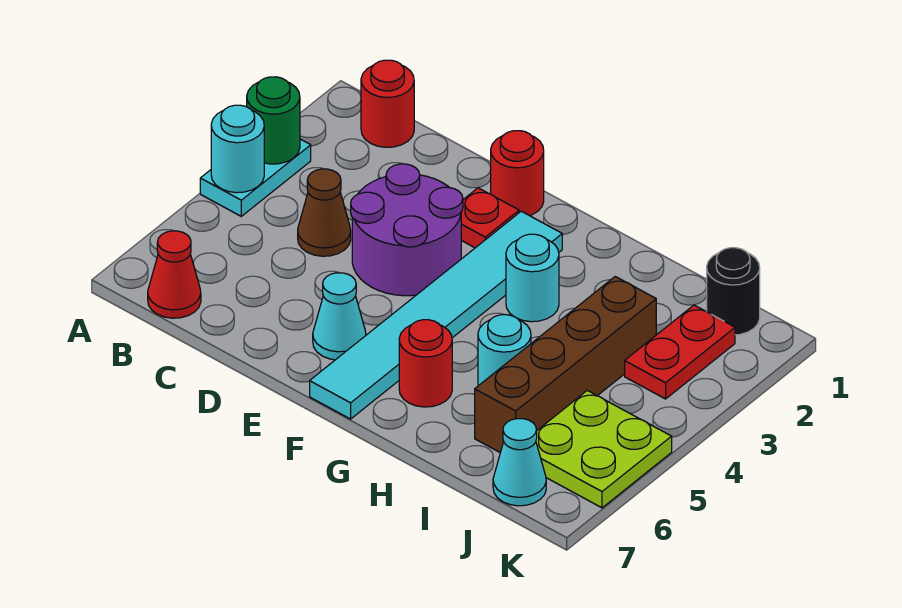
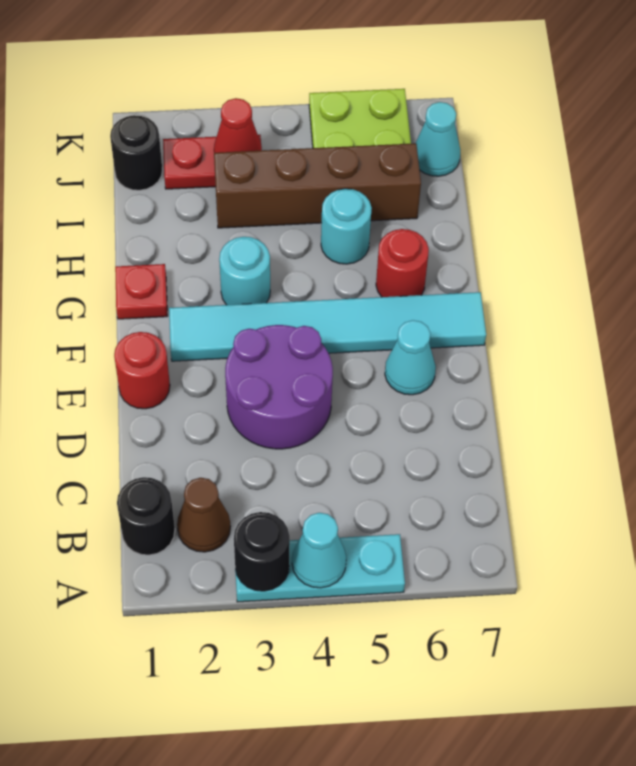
cyan plate A3:A4 level 1 -> cyan plate A3:A5 level 1
green round brick A3 level 2 -> black round brick A3 level 2
cyan round brick A4 level 2 -> cyan cone A4 level 2
red round brick B1 level 1 -> black round brick B1 level 1
red cone B7 level 1 -> red cone J3 level 2
brown cone C4 level 1 -> brown cone B2 level 1
red plate E2 level 1 -> red plate G1 level 1

